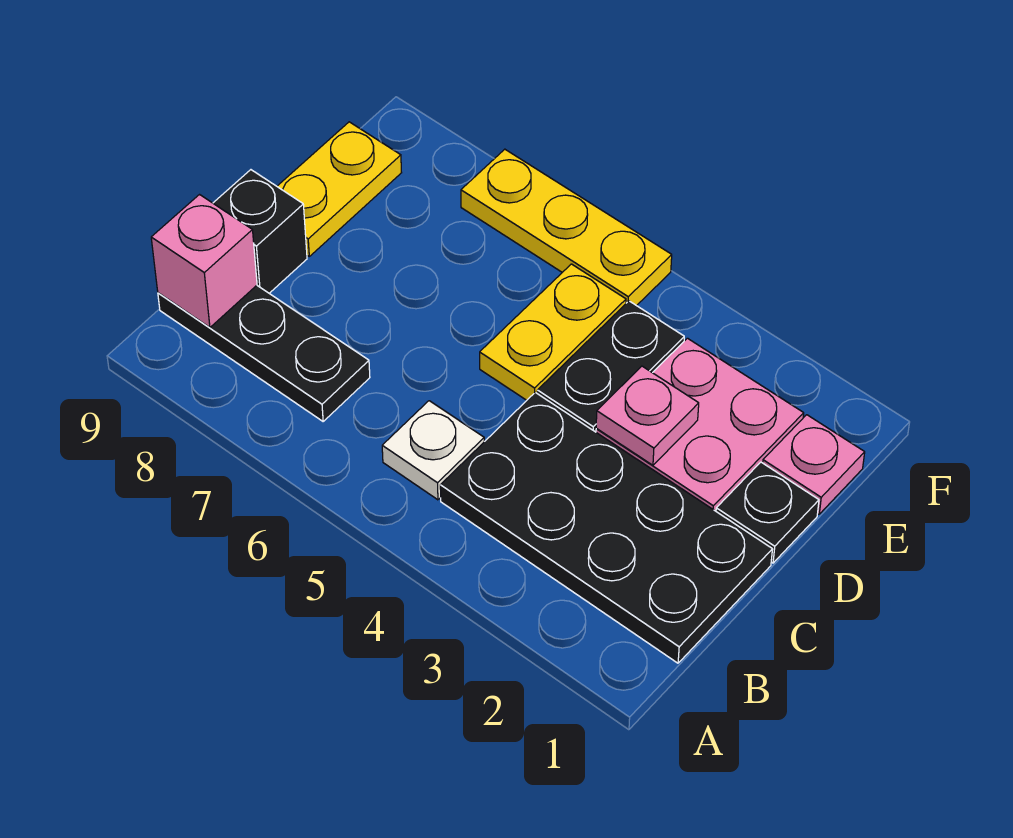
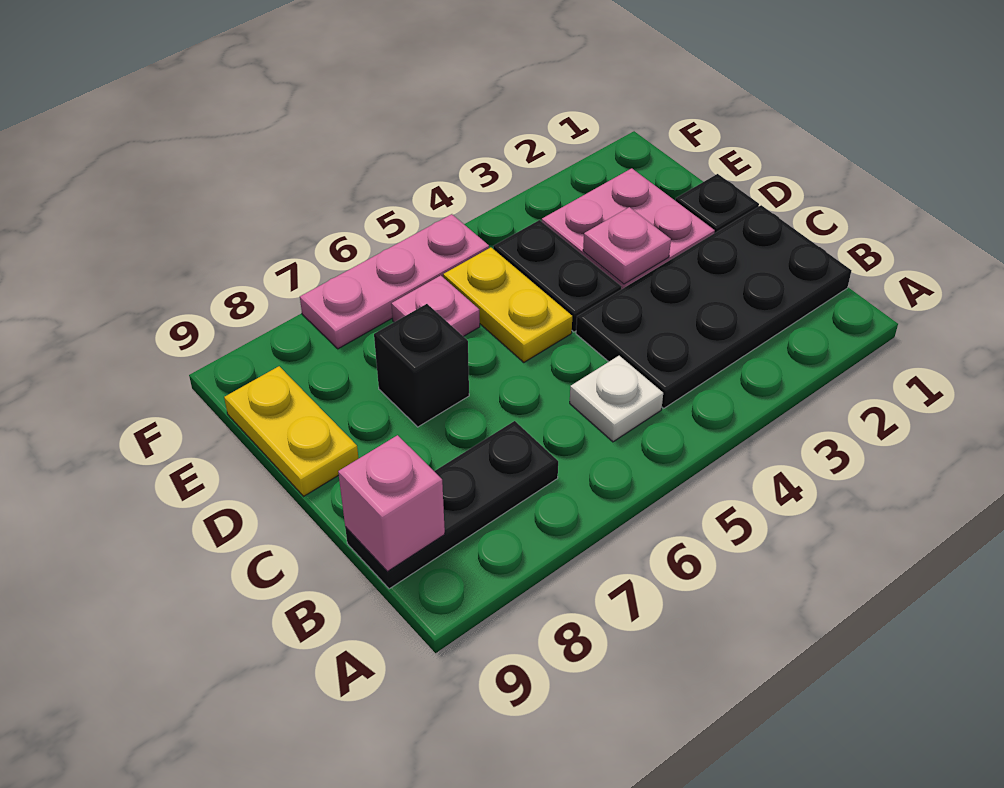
black brick C9 level 1 -> black brick D7 level 1
pink plate E1 level 1 -> pink plate E6 level 1
yellow plate F5:F7 level 1 -> pink plate F5:F7 level 1

